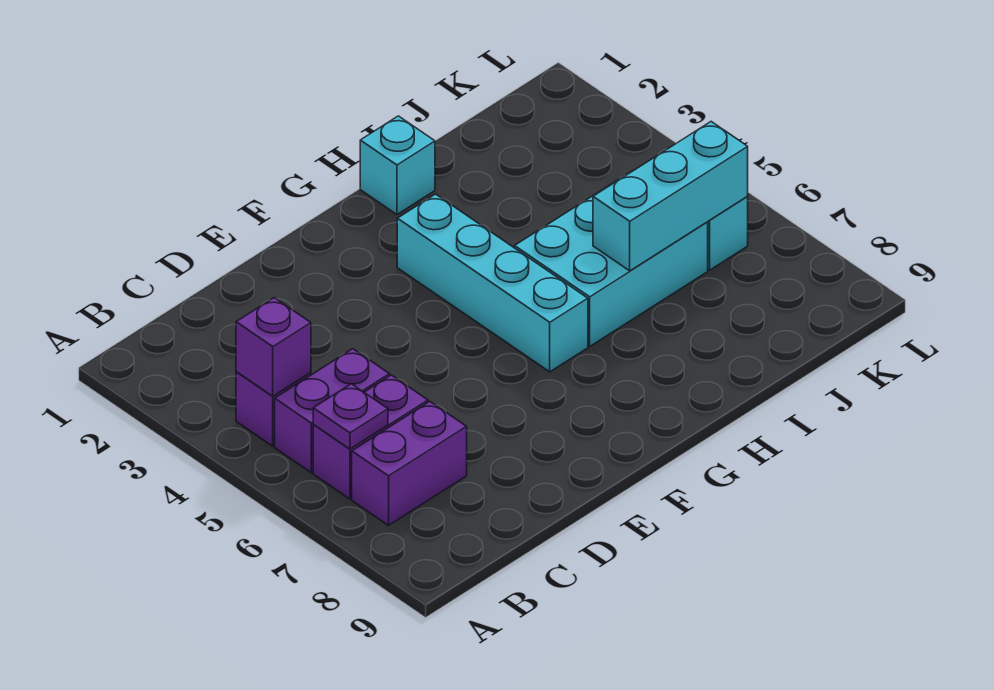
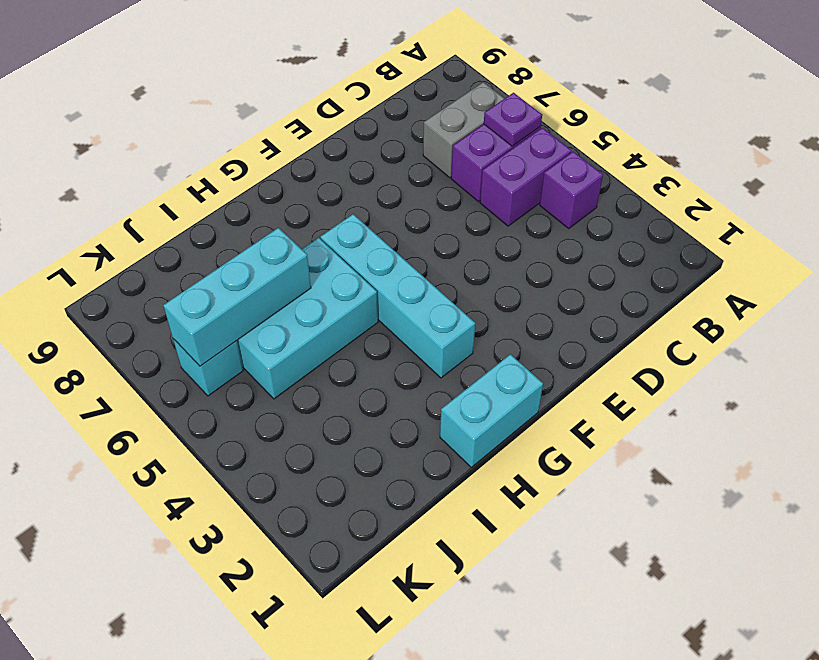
purple brick B4 level 2 -> none
purple brick B7:C7 level 1 -> grey brick B7:C7 level 1
cyan brick H1 level 1 -> cyan brick G1:H1 level 1

